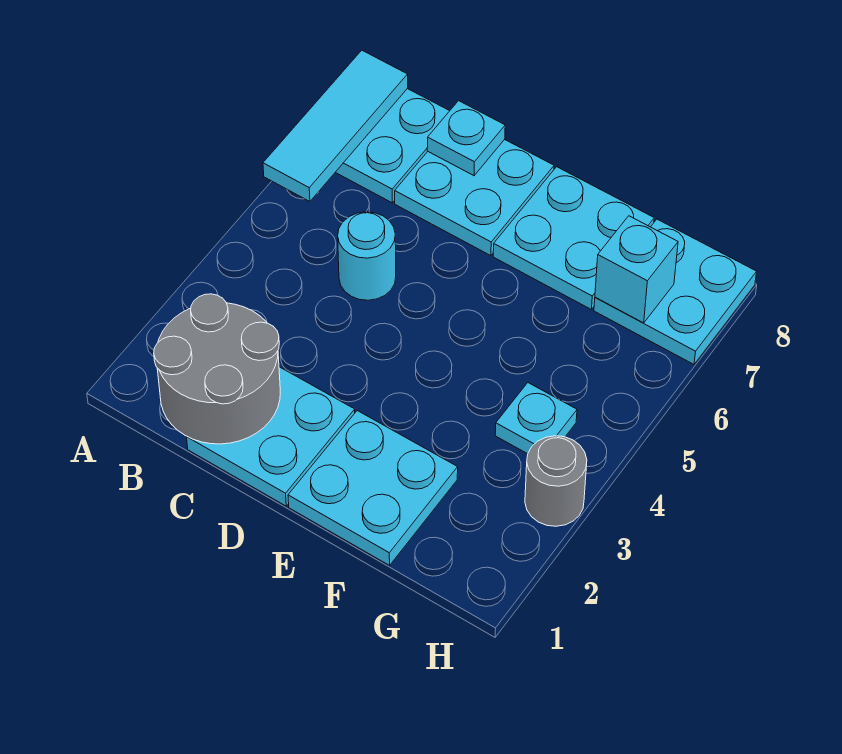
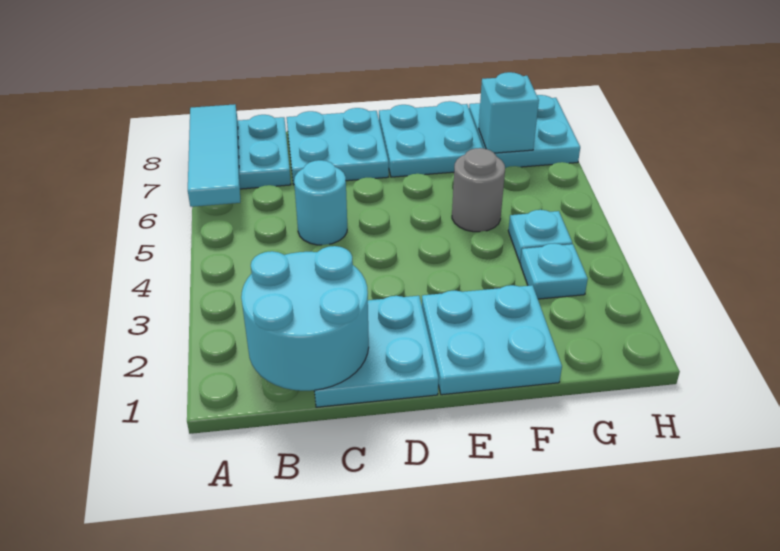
grey round brick B1:C2 level 2 -> cyan round brick B1:C2 level 2
cyan plate C8 level 2 -> cyan plate G3 level 1
grey round brick H3 level 1 -> grey round brick F5 level 1

